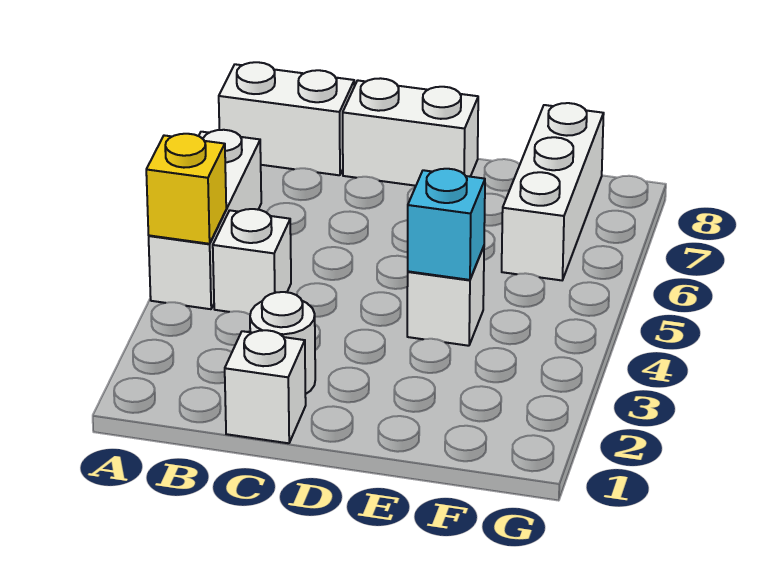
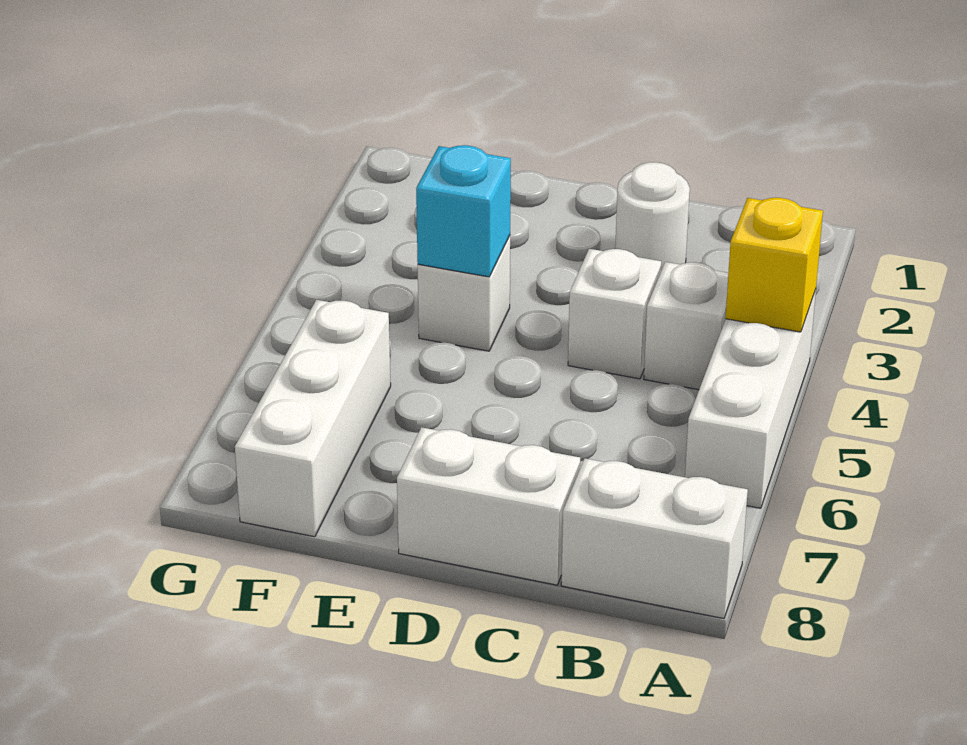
white brick C1 level 1 -> white brick C4 level 1

